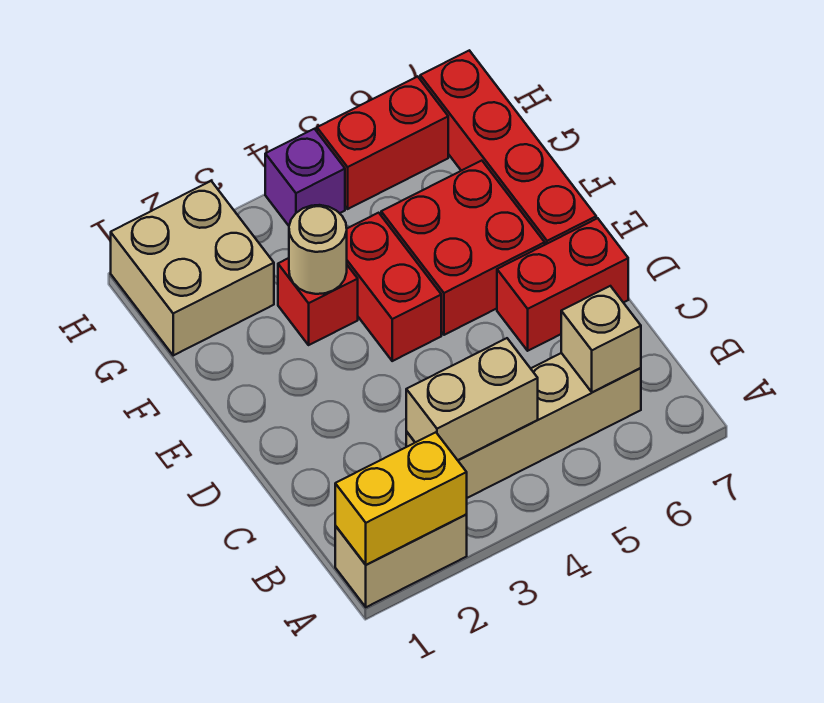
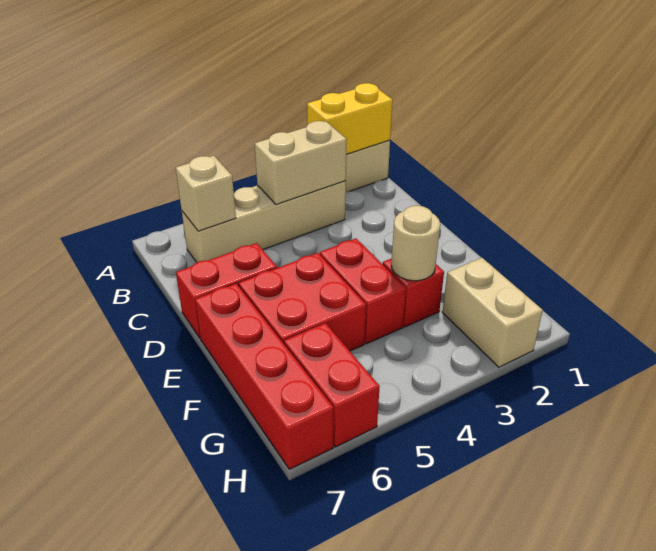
tan brick G1:H2 level 1 -> tan brick G2:H2 level 1
purple brick H4 level 1 -> none
red brick H5:H6 level 1 -> red brick G6:H6 level 1

